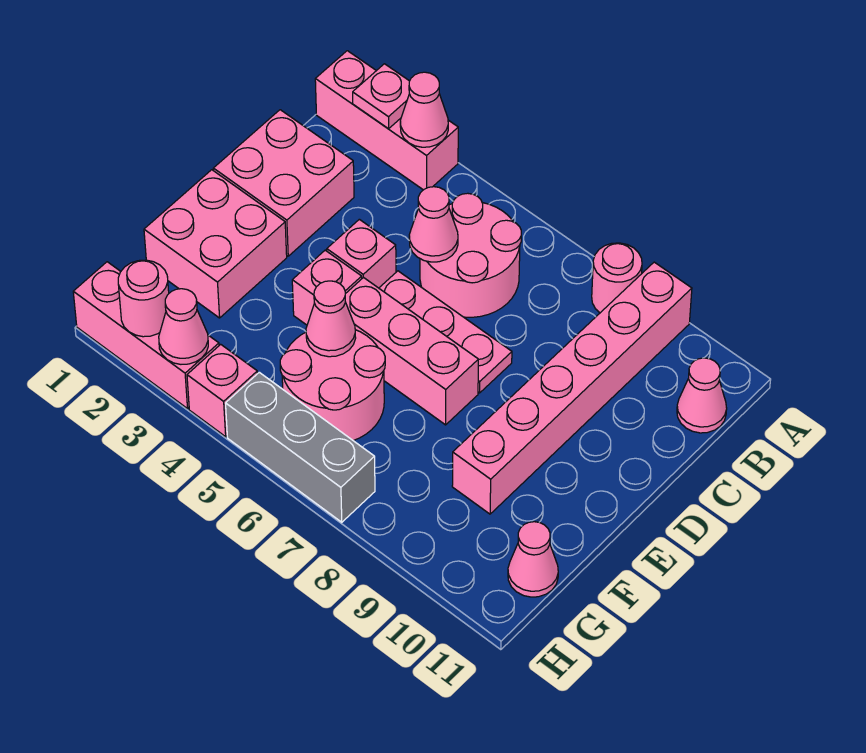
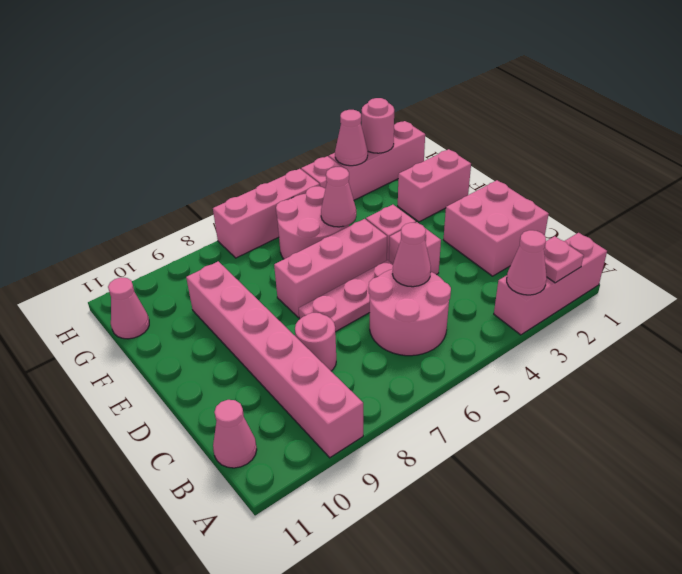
pink round brick A8 level 1 -> pink round brick C8 level 1
pink brick E1:F2 level 1 -> pink brick F1:F2 level 1
grey brick H5:H7 level 1 -> pink brick H5:H7 level 1

